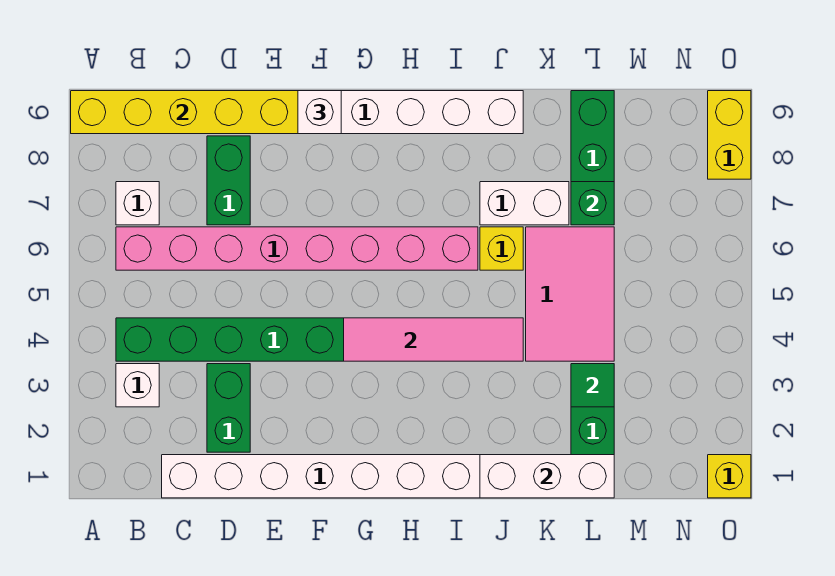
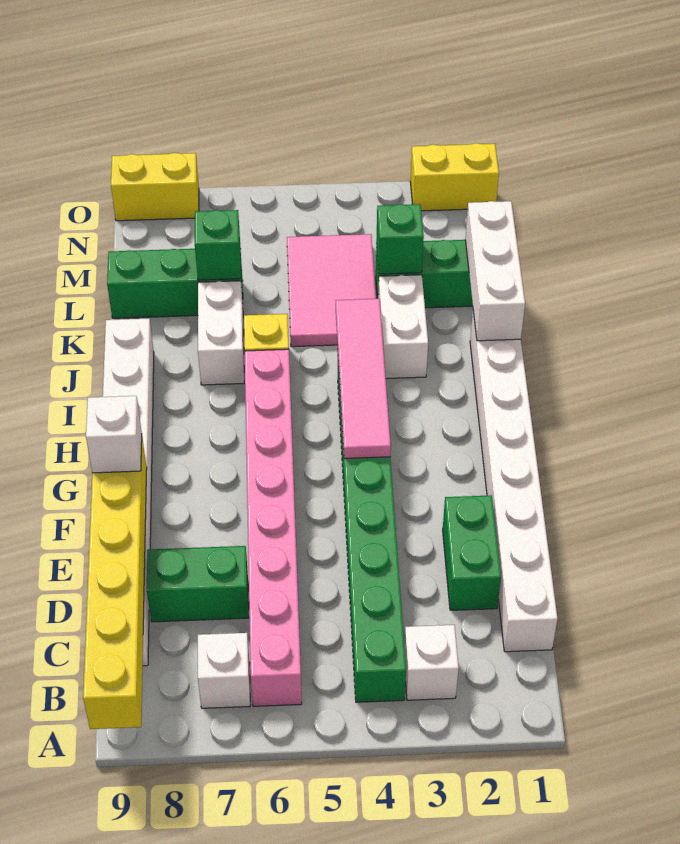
green brick D2:D3 level 1 -> green brick D2:E2 level 1
none -> white brick J3:K3 level 1
pink tile K4:L6 level 1 -> pink tile K4:M5 level 1
green tile L3 level 2 -> green brick L3 level 2
yellow brick O1 level 1 -> yellow brick O1:O2 level 1

